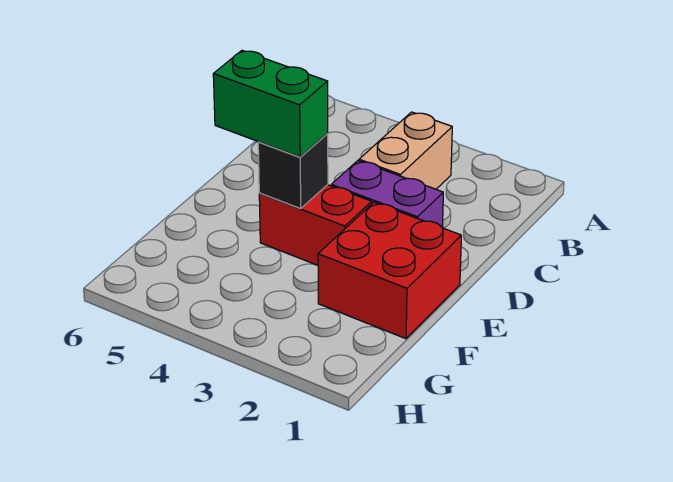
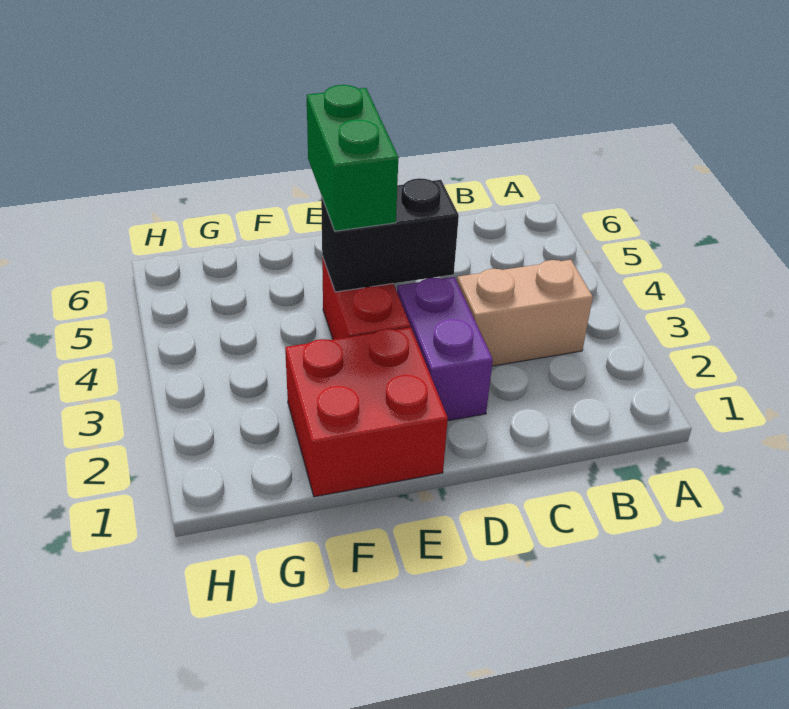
black brick E4 level 2 -> black brick D4:E4 level 2

